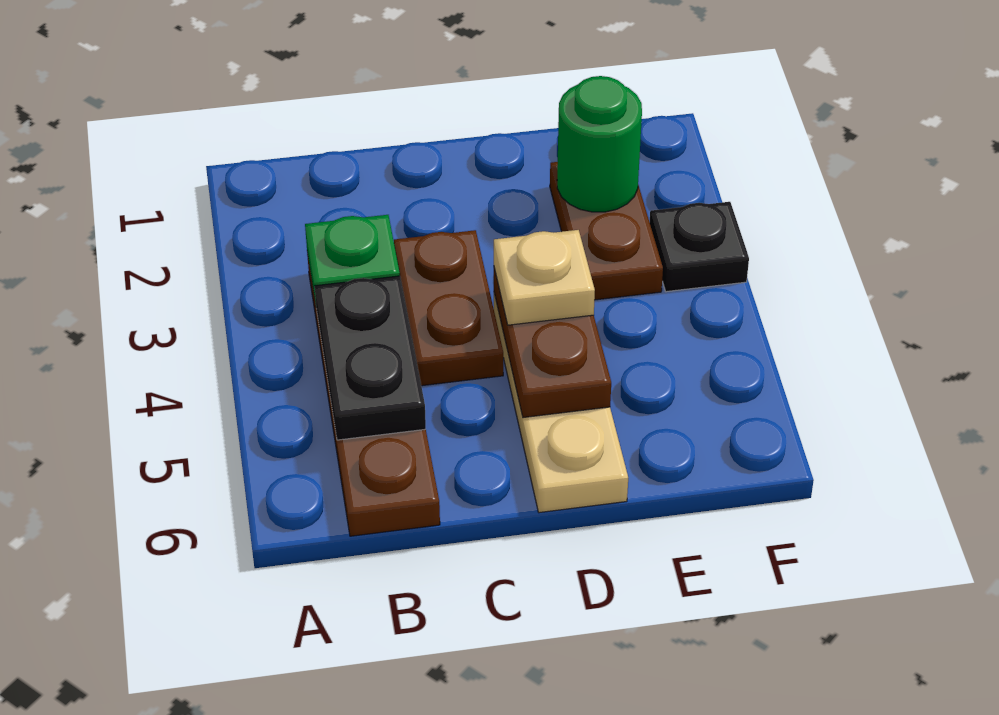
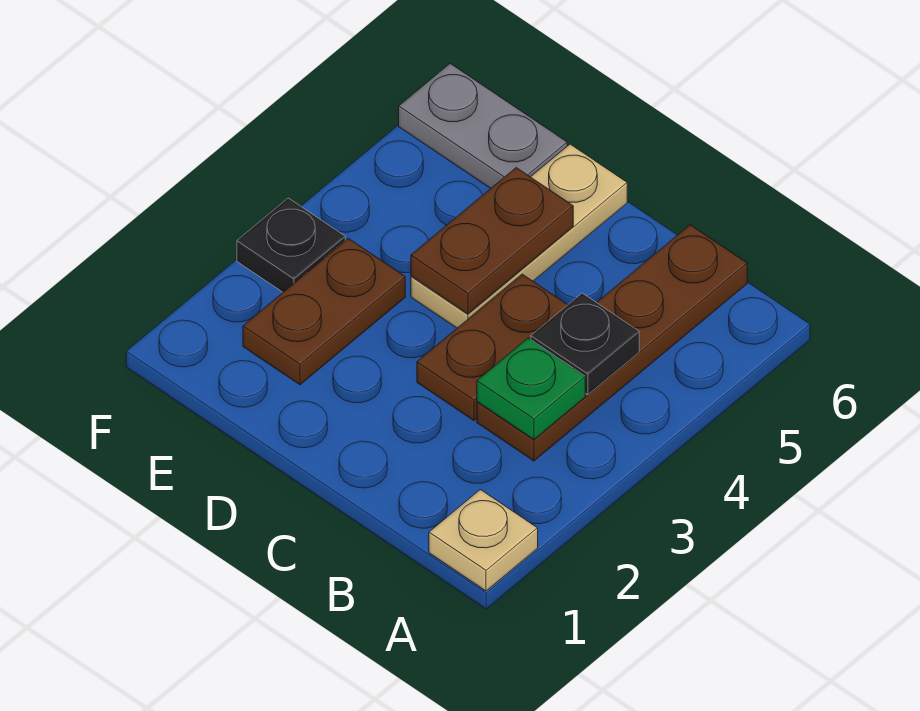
black plate B4:B5 level 2 -> black plate B4 level 2
tan plate D4 level 3 -> tan plate A1 level 1
green round brick E2 level 2 -> none
none -> grey plate E6:F6 level 1

